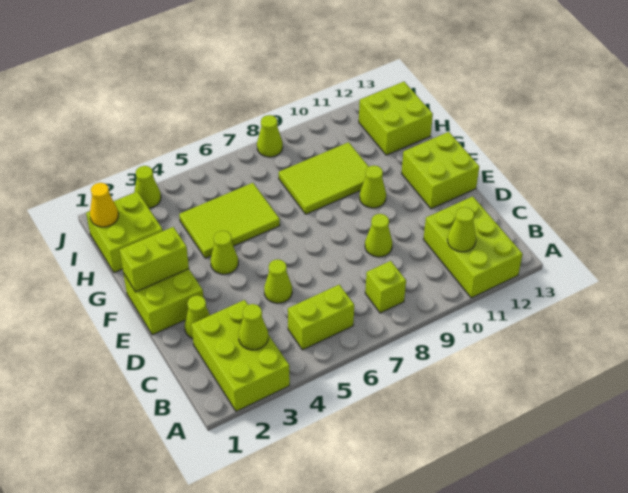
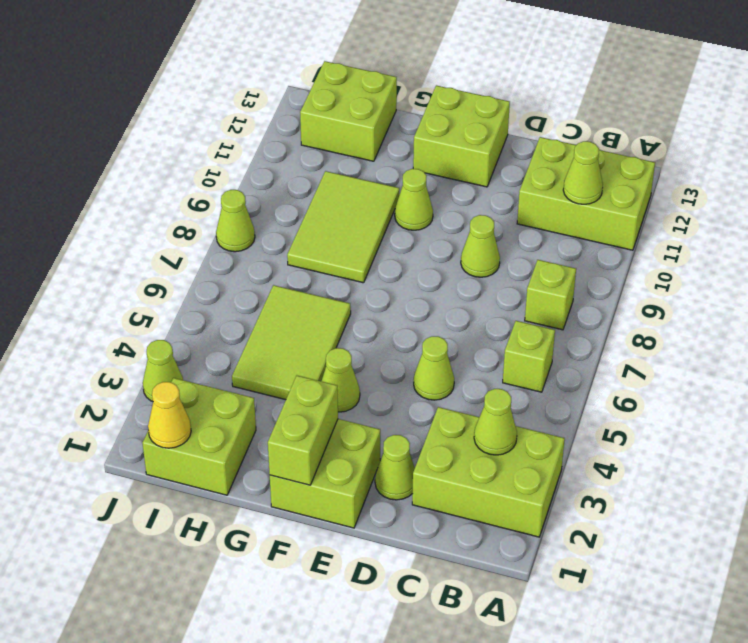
lime brick B5:B6 level 1 -> lime brick B6 level 1

